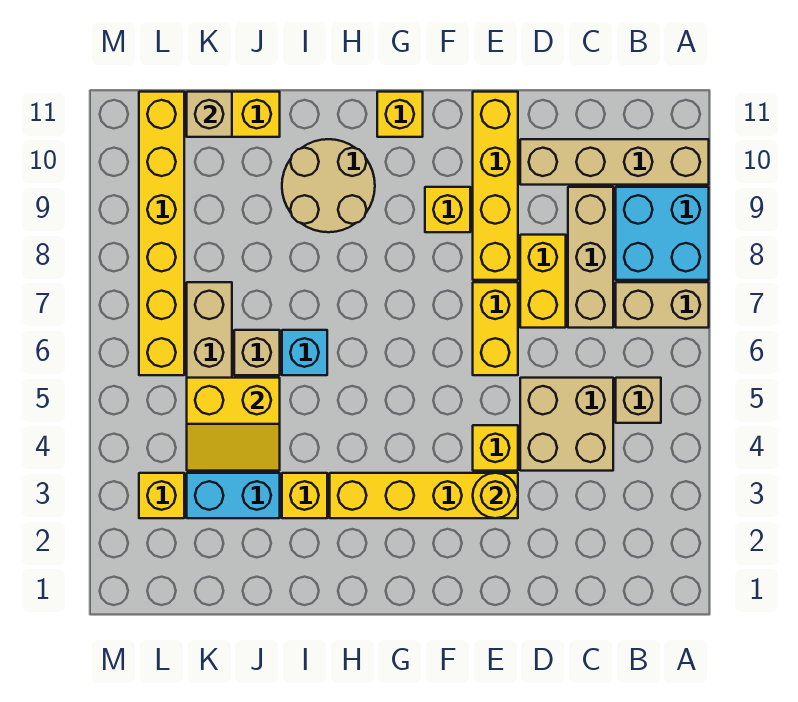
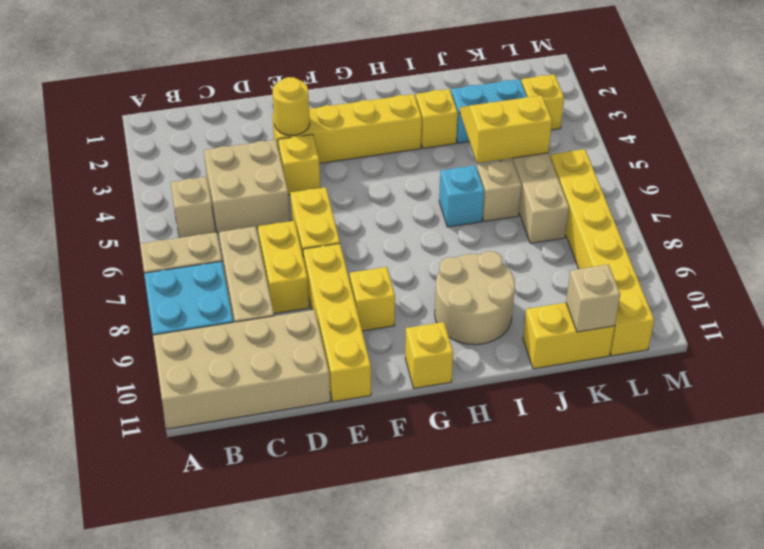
tan brick A10:D10 level 1 -> tan brick A10:D11 level 1

